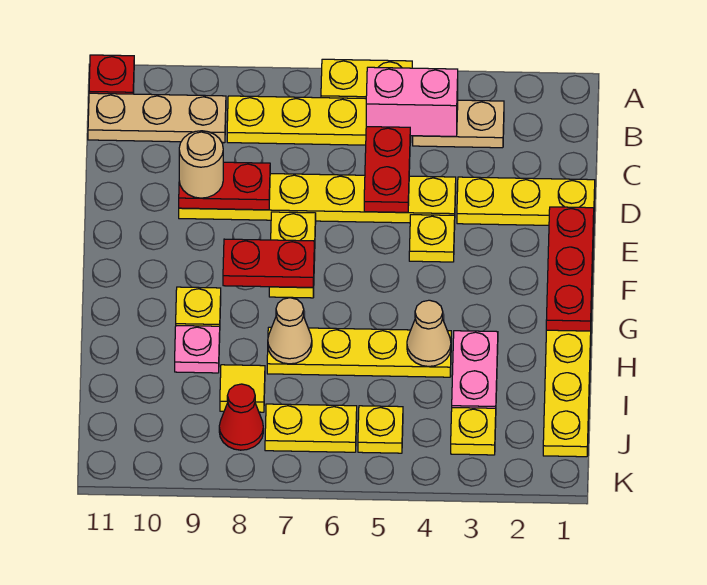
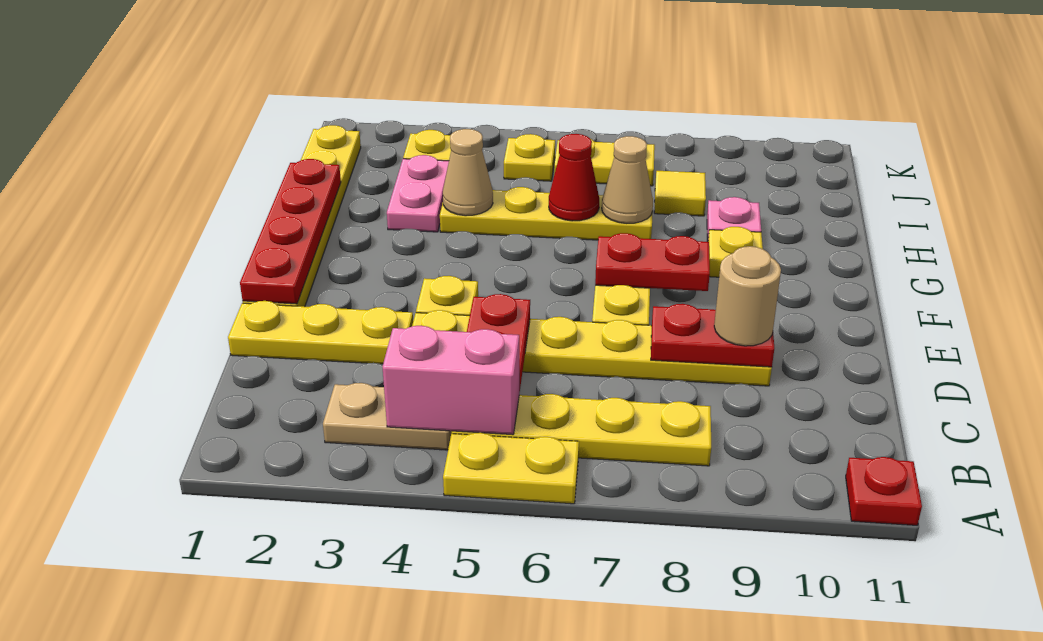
tan plate B9:B11 level 1 -> none
red plate E1:G1 level 2 -> red plate E1:H1 level 2
red cone J8 level 1 -> red cone H6 level 2

